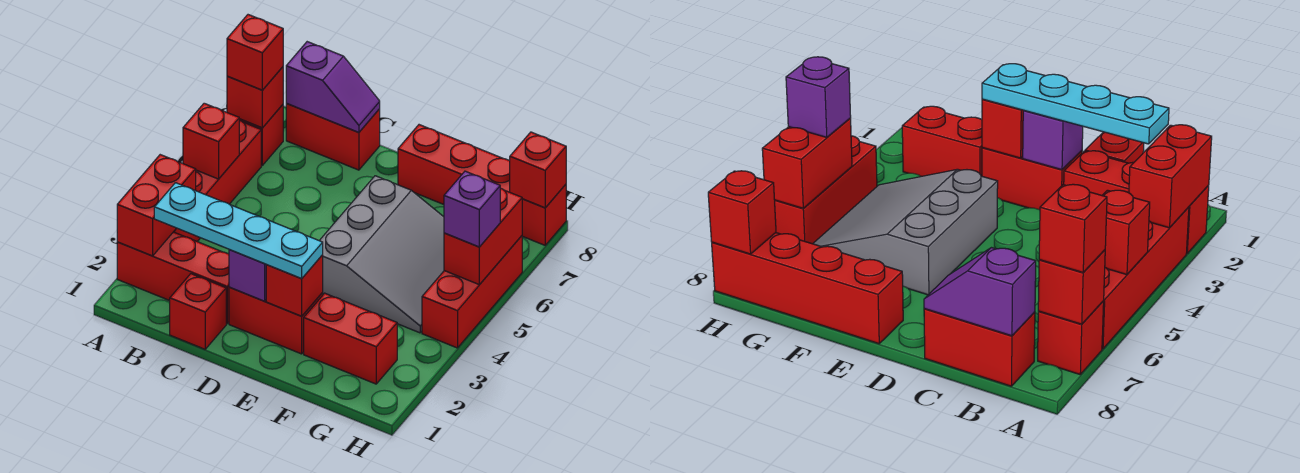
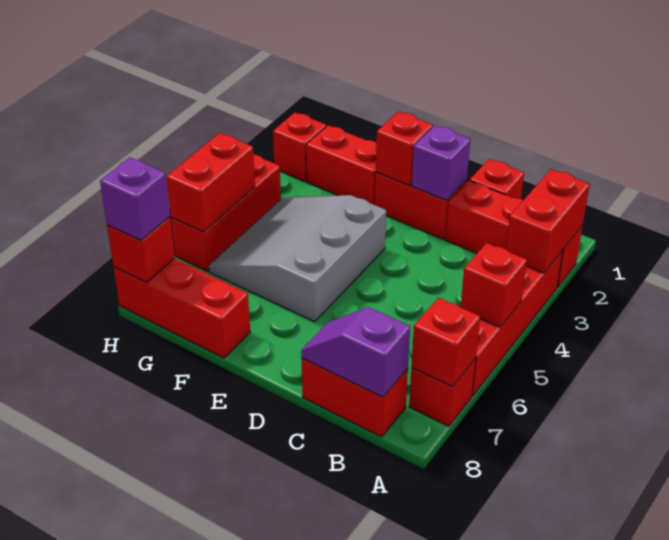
red brick A7 level 3 -> red brick H2 level 1
cyan plate B2:E2 level 3 -> none
red brick E8:H8 level 1 -> red brick F8:H8 level 1
purple brick H5 level 3 -> purple brick H8 level 3

